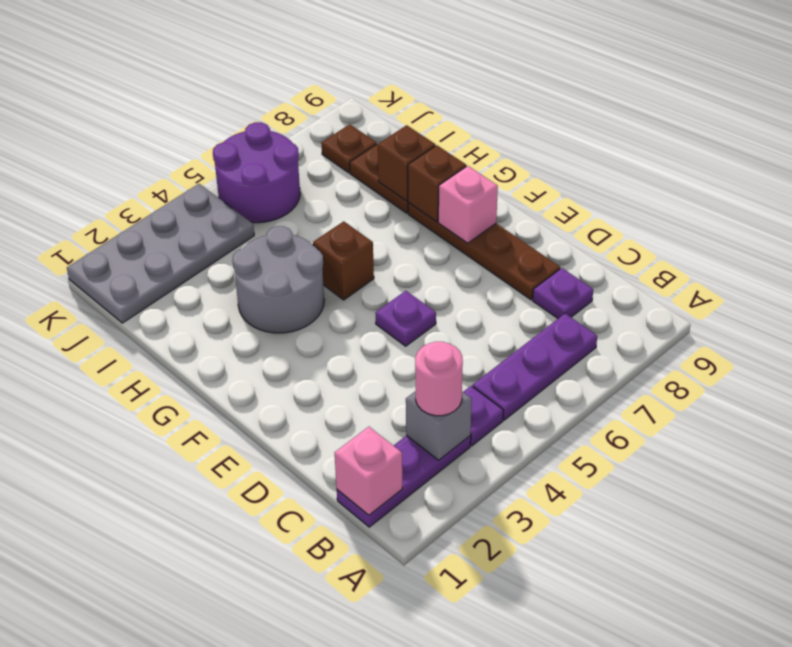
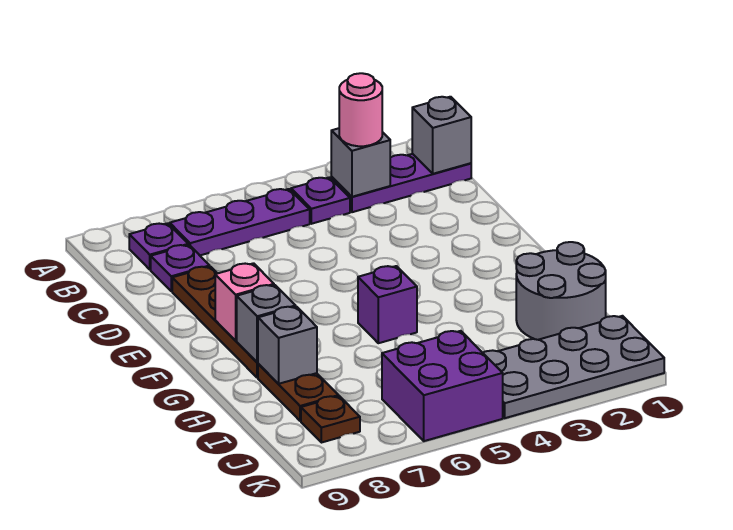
pink brick B1 level 2 -> grey brick B1 level 2
purple plate E5 level 1 -> purple plate B8 level 1
grey round brick G3:H4 level 1 -> grey round brick H1:I2 level 1
brown brick G5 level 1 -> purple brick G5 level 1
brown brick G8 level 2 -> grey brick G8 level 2
brown brick H8 level 2 -> grey brick H8 level 2
purple round brick J5:K6 level 1 -> purple brick J5:K6 level 1

